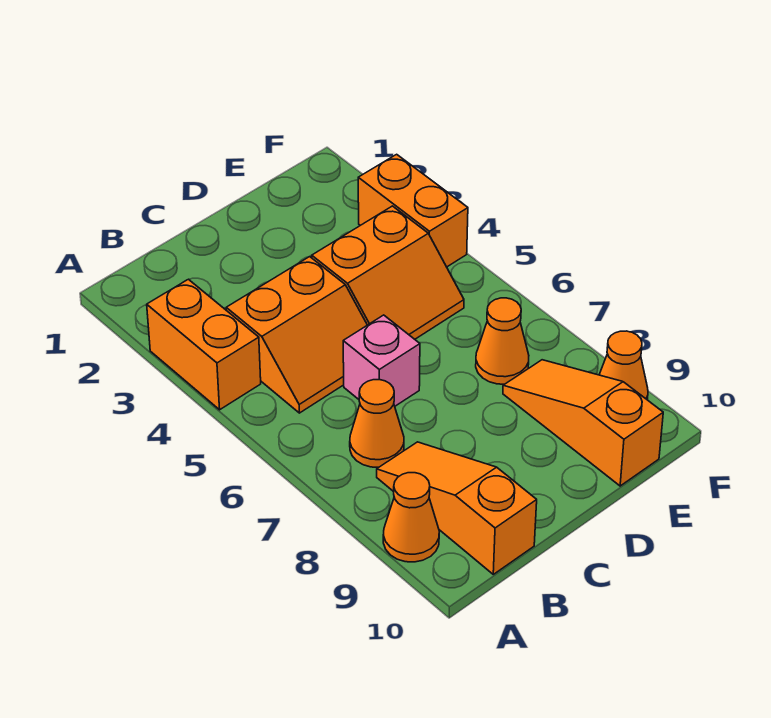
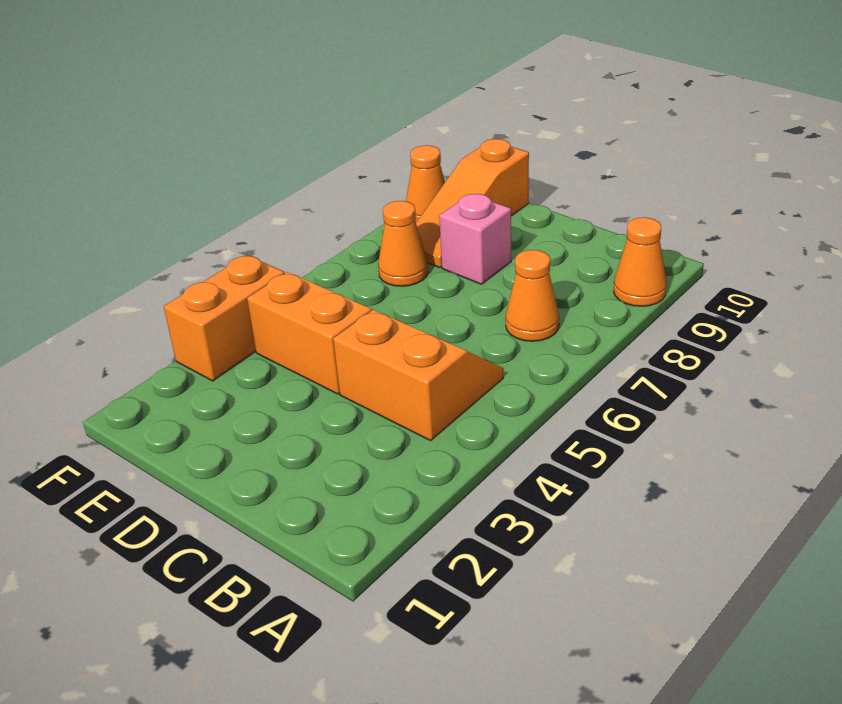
orange brick A3:A4 level 1 -> none
orange slope B8:B10 level 1 top 10 -> none
pink brick C6 level 1 -> pink brick D8 level 1

